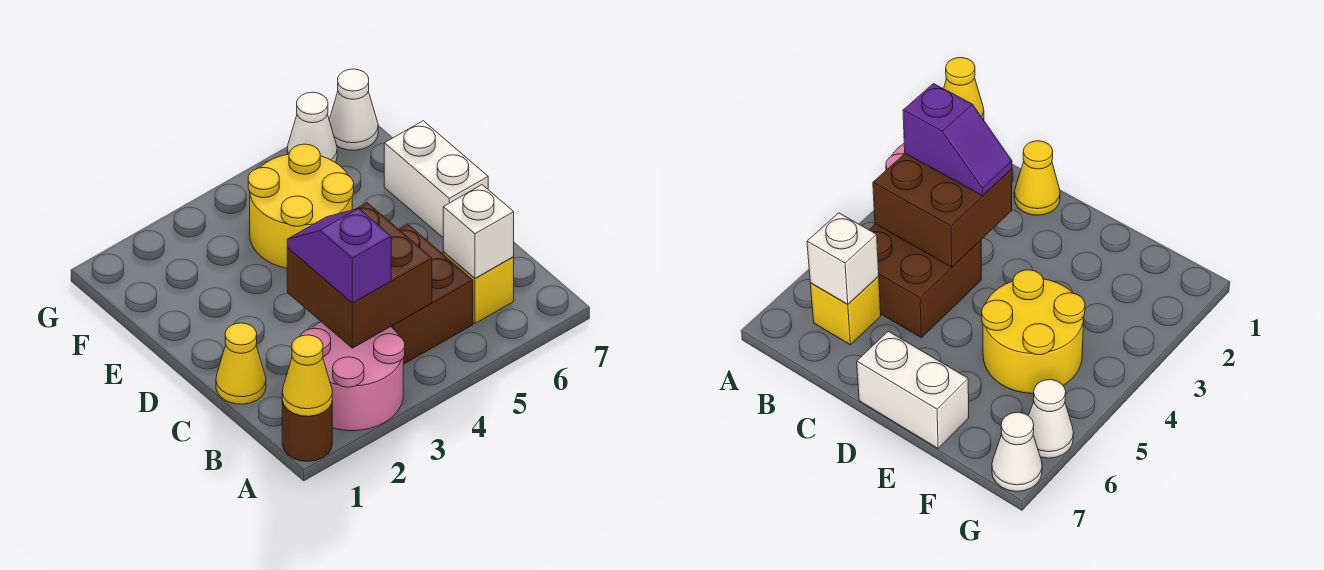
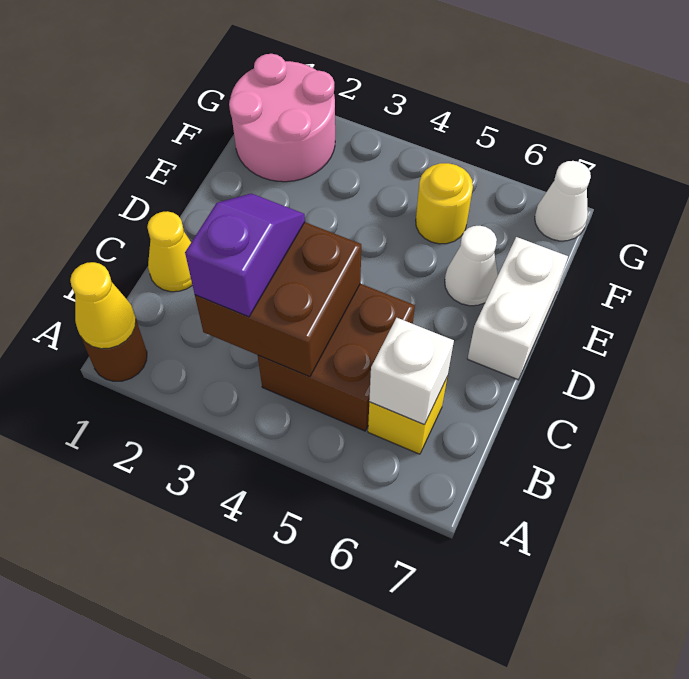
pink round brick A2:B3 level 1 -> pink round brick F1:G2 level 1
yellow round brick E4:F5 level 1 -> yellow round brick F5 level 1
white cone G6 level 1 -> white cone E6 level 1

